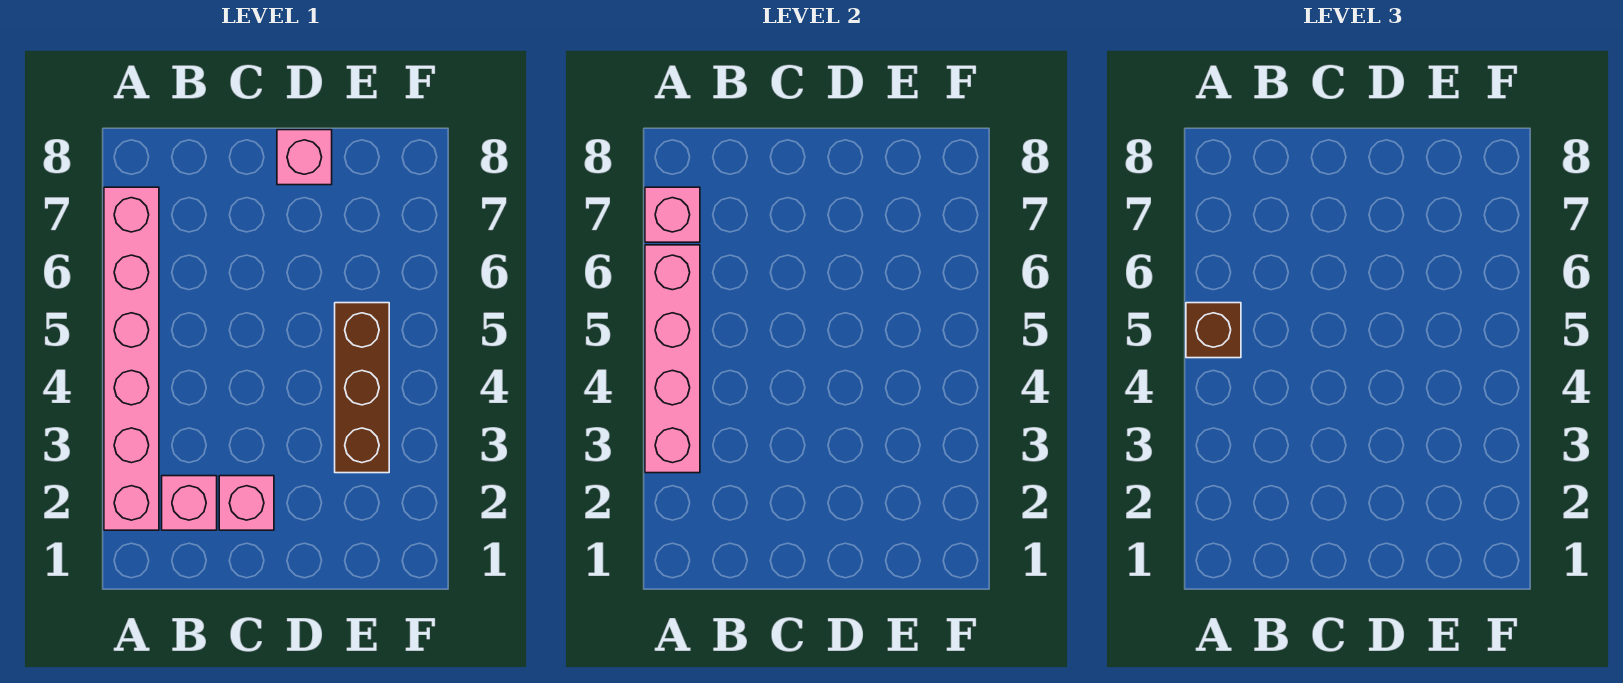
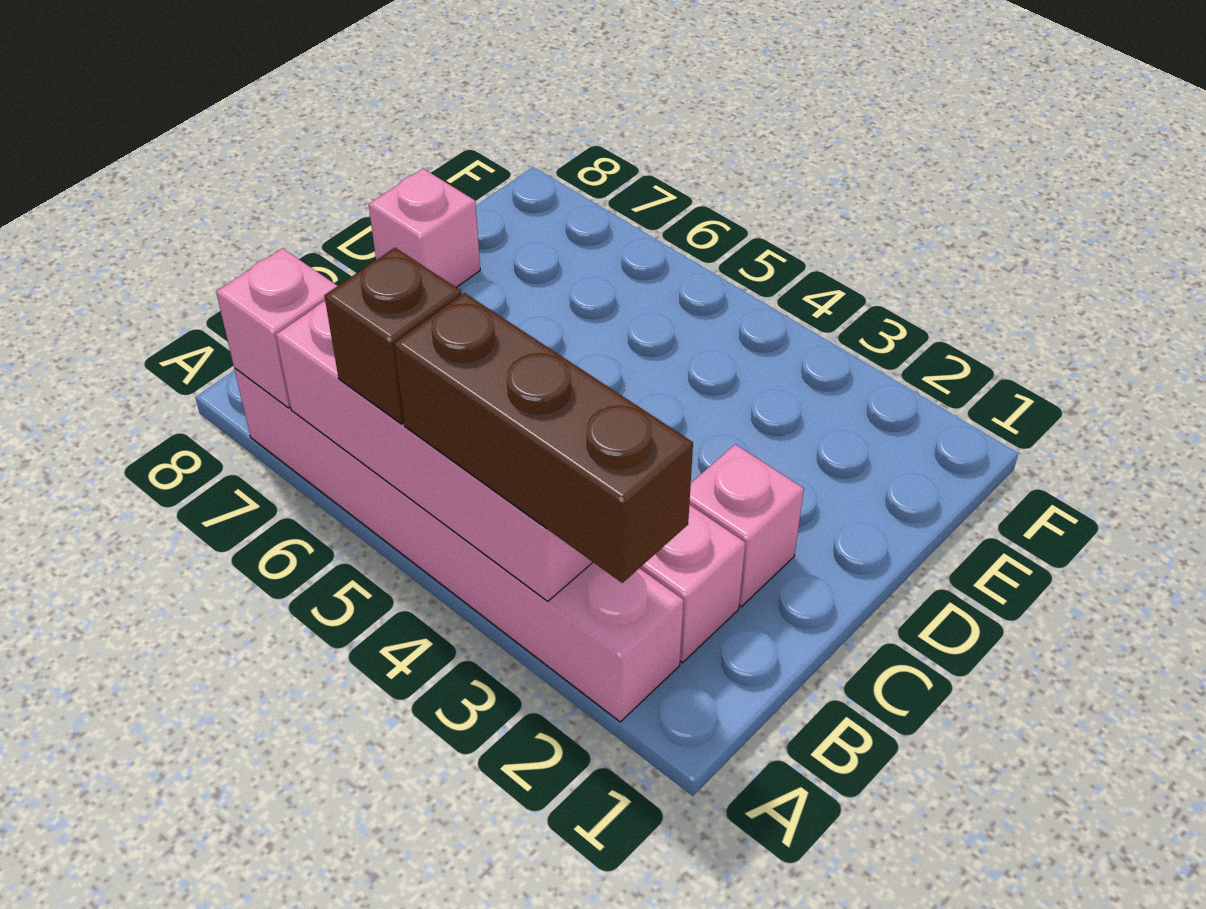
brown brick E3:E5 level 1 -> brown brick A2:A4 level 3

